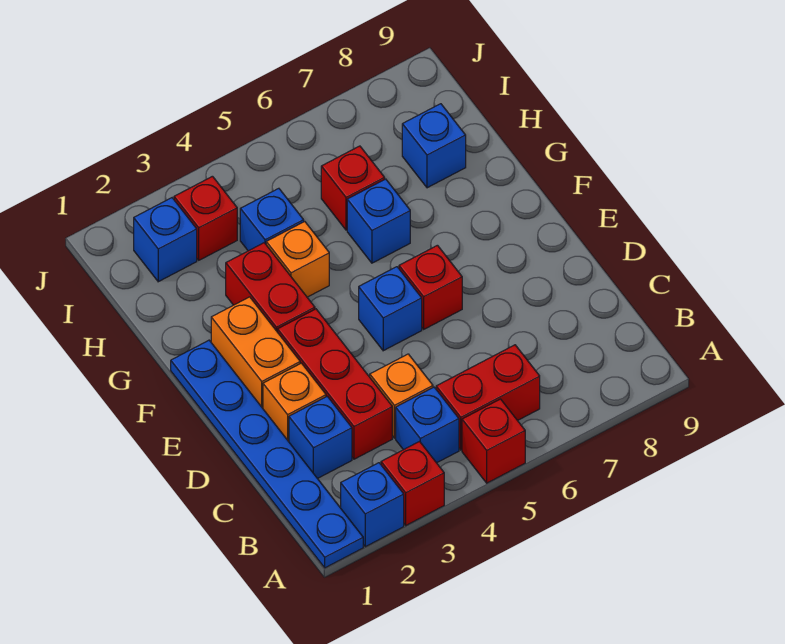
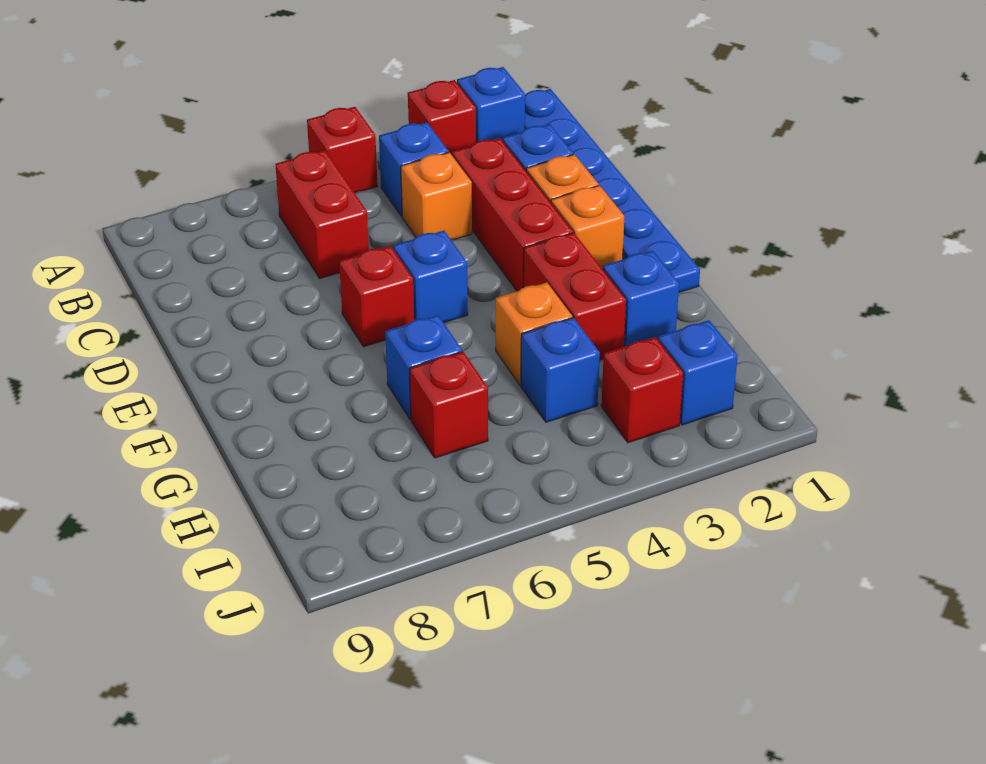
red brick B5:B6 level 1 -> red brick B6:C6 level 1
orange brick E2:F2 level 1 -> orange brick E2 level 1
blue brick H8 level 1 -> blue brick G2 level 1

